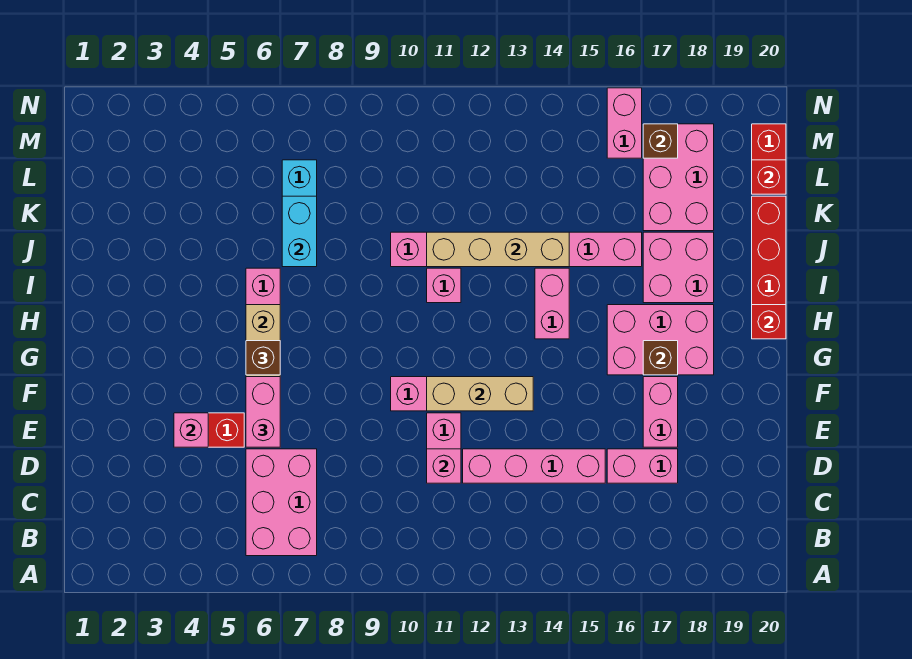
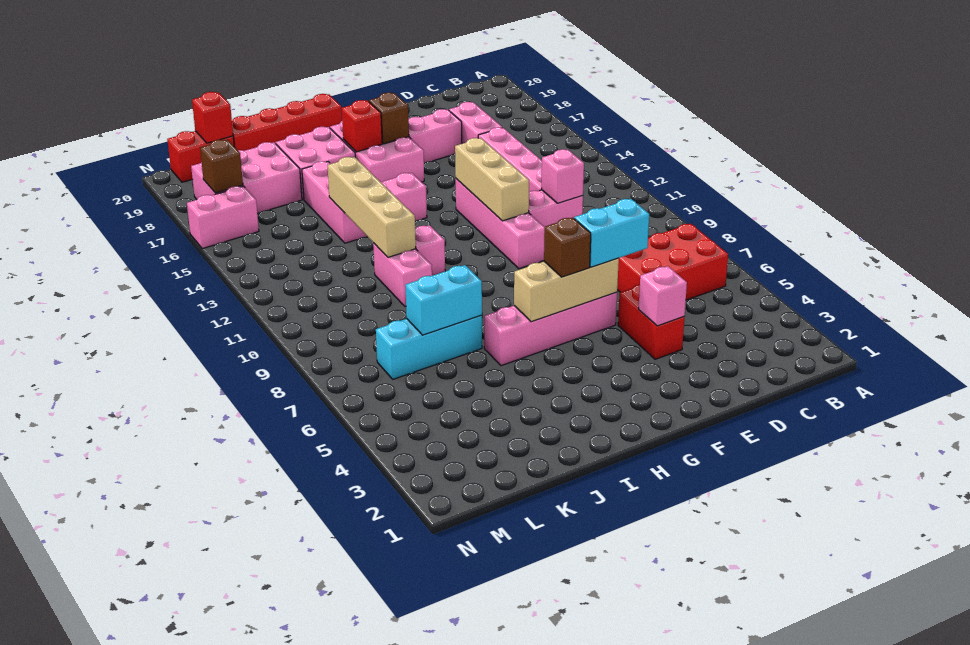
pink brick B6:D7 level 1 -> red brick B6:D7 level 1
pink brick E6:F6 level 3 -> cyan brick E6:F6 level 3
red brick H20 level 2 -> red brick H17 level 2

